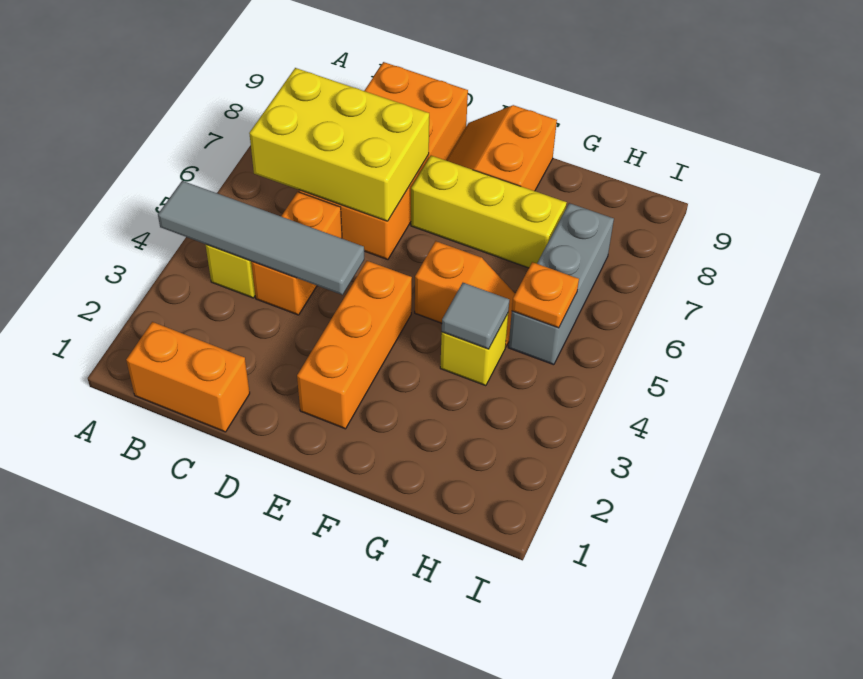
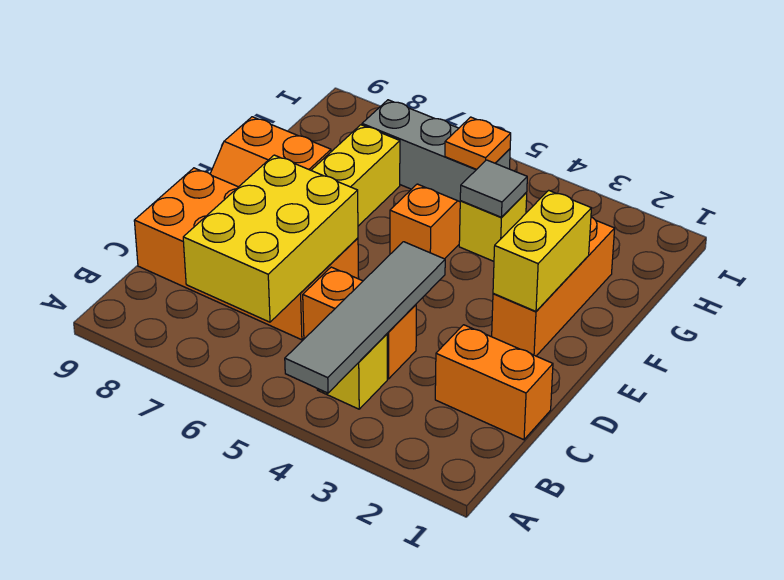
orange brick B1:C1 level 1 -> orange brick C1:C2 level 1
orange brick E2:E4 level 1 -> orange brick E2:G2 level 1
none -> yellow brick E2:F2 level 2

